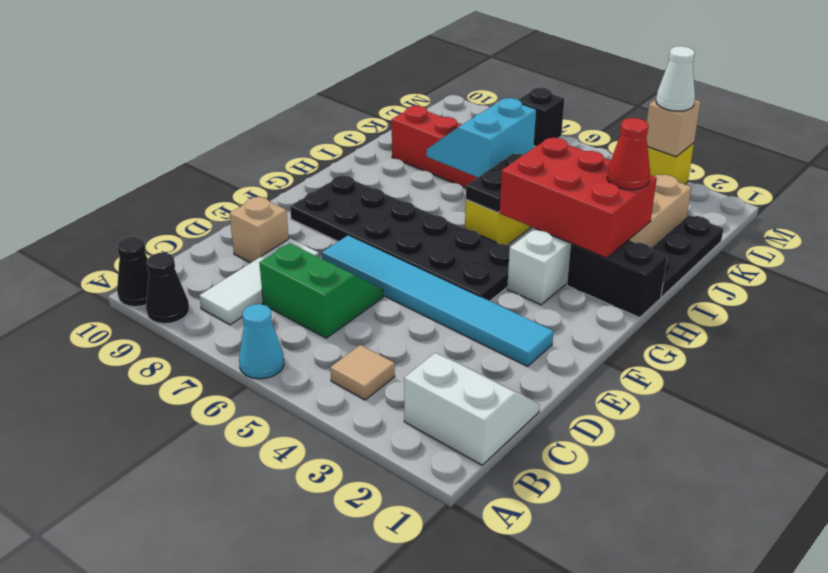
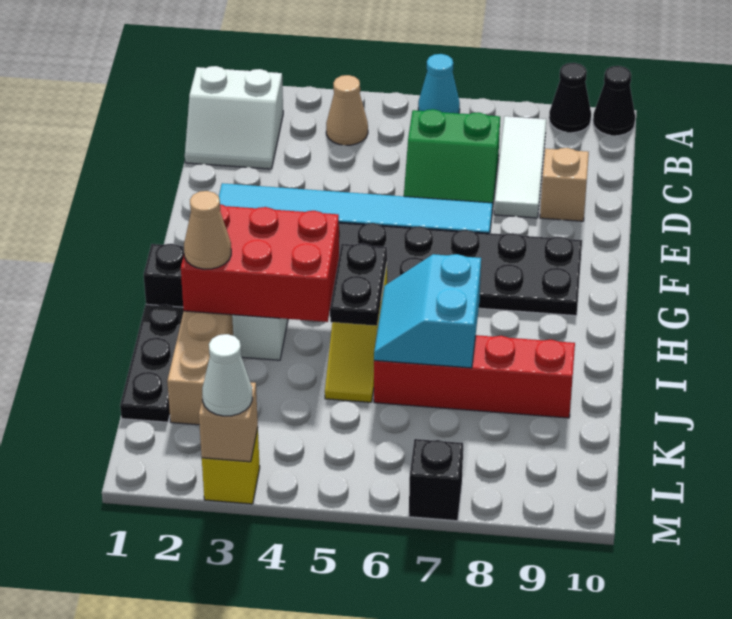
tan tile B4 level 1 -> tan cone B4 level 1
red cone I2 level 3 -> tan cone I2 level 3
cyan slope I6:J7 level 2 top 6 -> cyan slope I6:J7 level 2 top 7

